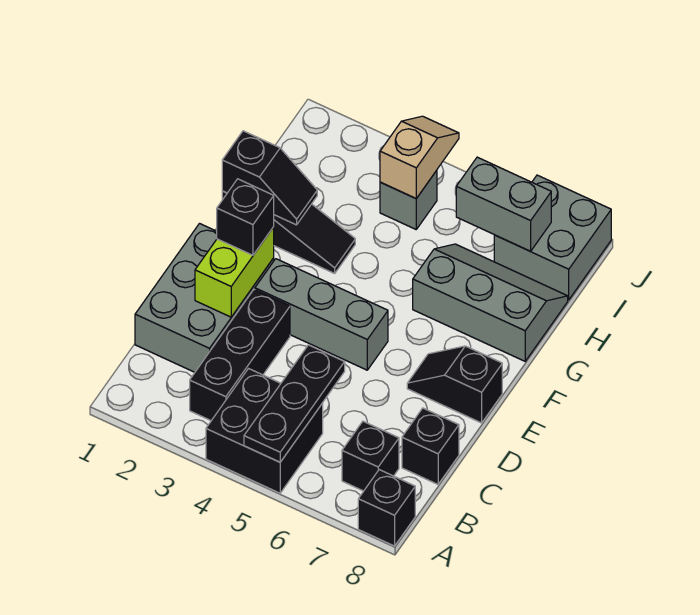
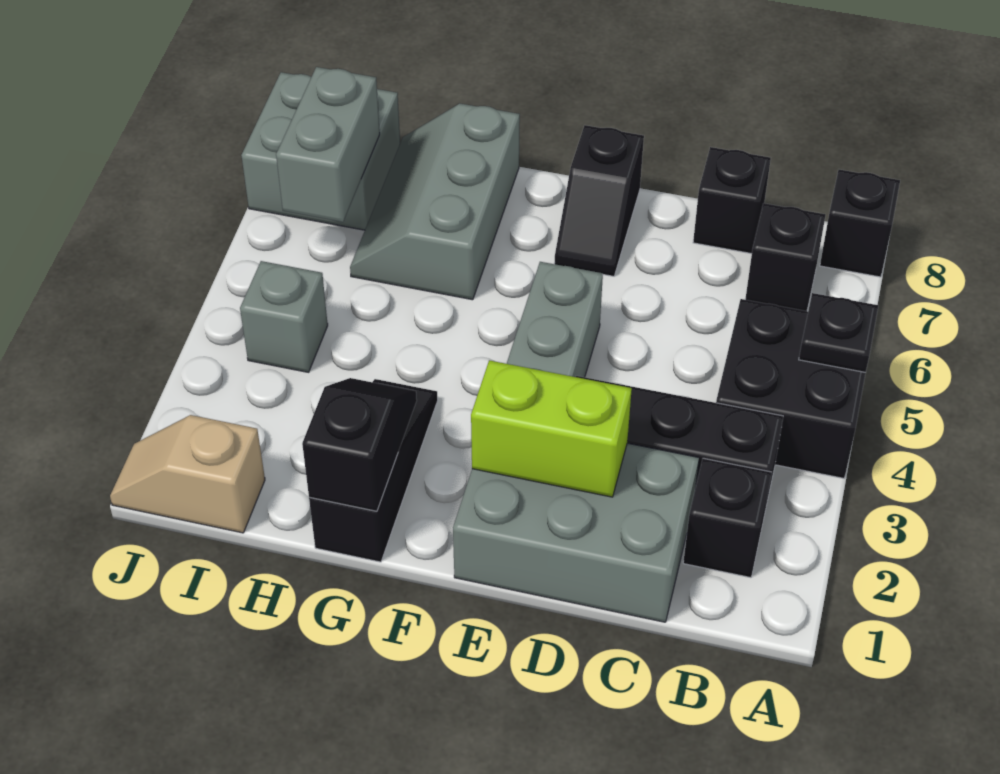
black plate A5:C5 level 2 -> black plate A5 level 2
black brick E2 level 3 -> black brick B2 level 1
tan slope I4:J4 level 2 top I -> tan slope I1:J1 level 1 top I

